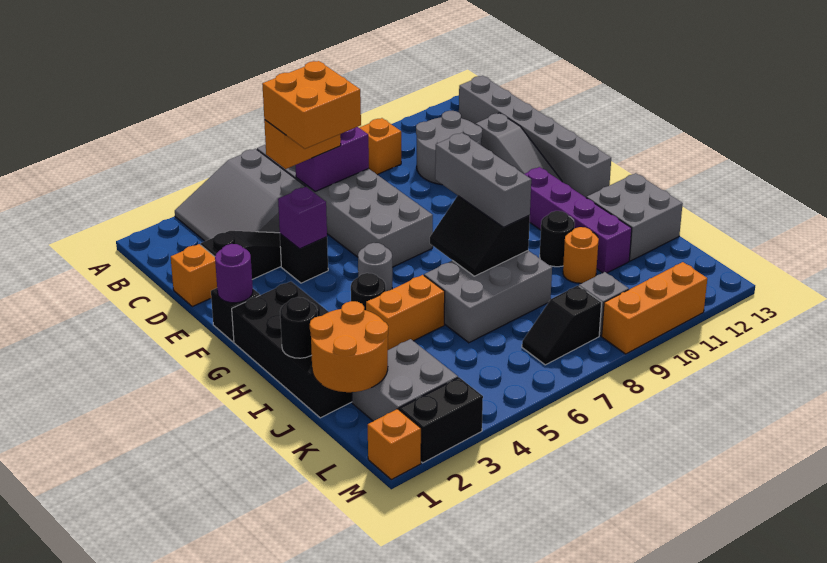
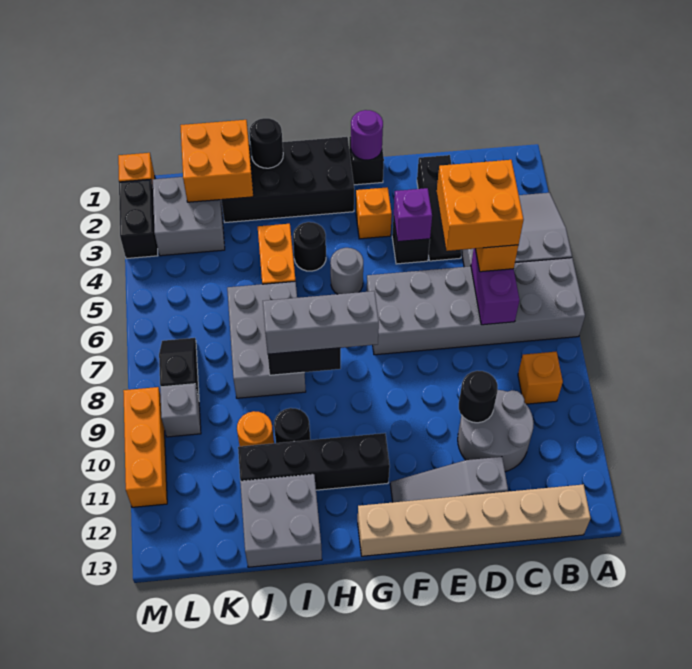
grey brick B13:G13 level 1 -> tan brick B13:G13 level 1
orange brick D1 level 1 -> orange brick F3 level 1
none -> black round brick D10 level 2
purple brick G11:J11 level 1 -> black brick G11:J11 level 1
orange round brick J1:K2 level 2 -> orange brick J1:K2 level 2

